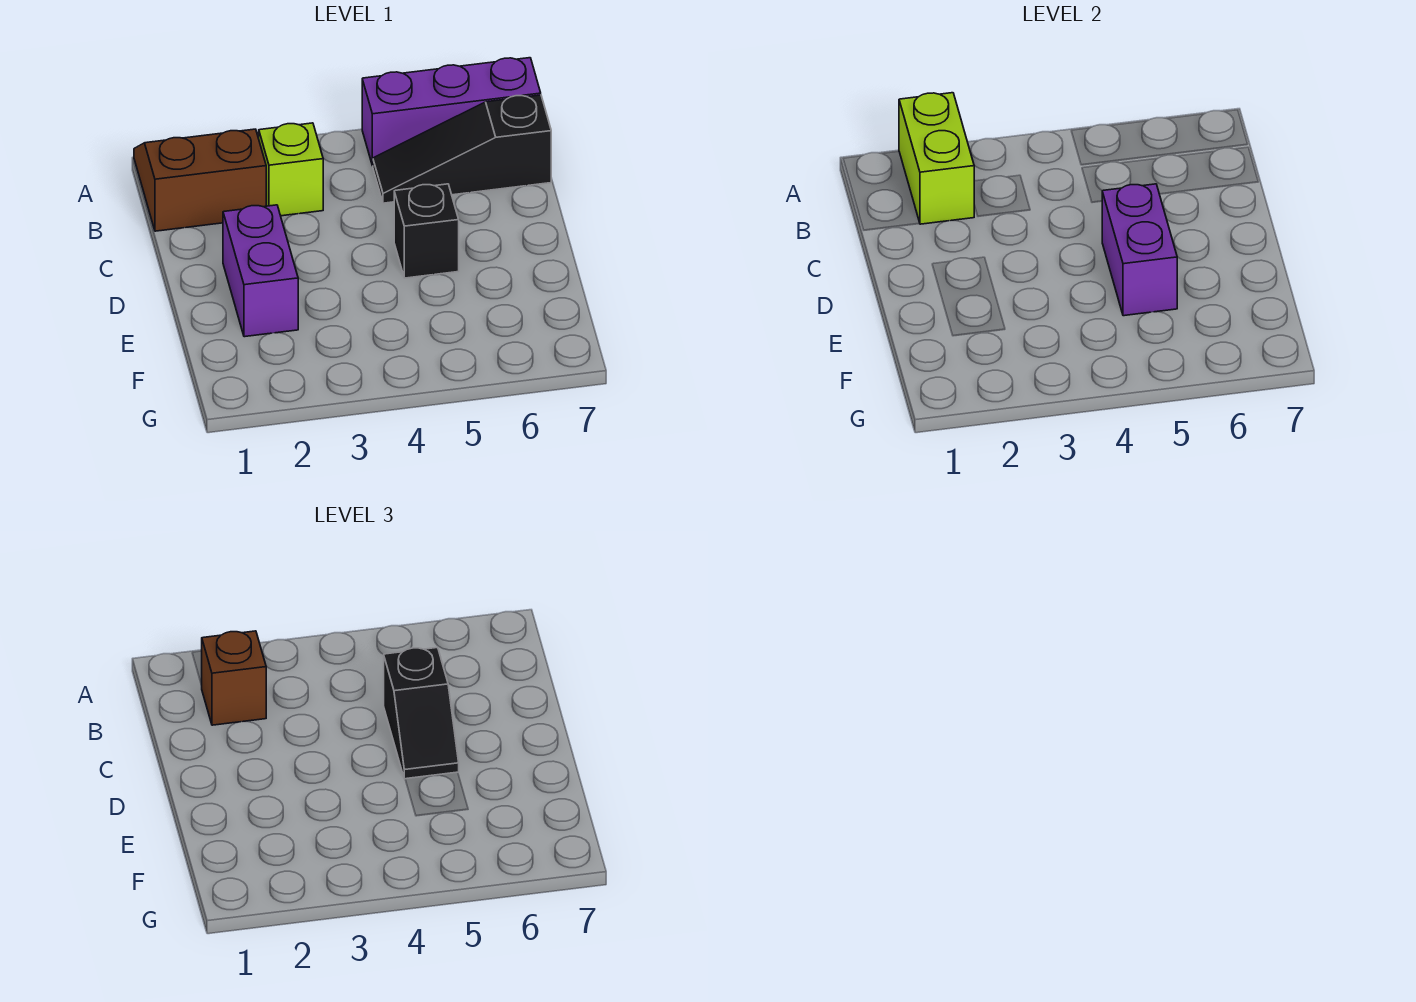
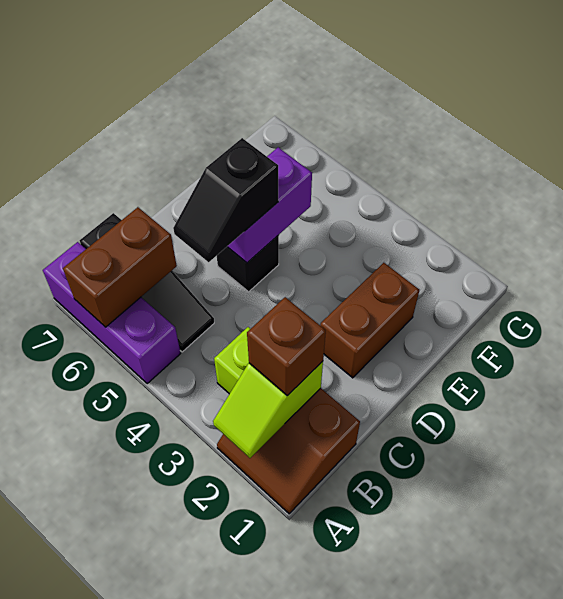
lime brick A2:B2 level 2 -> lime slope A2:B2 level 2 top B
none -> brown brick A6:B6 level 2
black slope C5:D5 level 3 top C -> black slope C5:D5 level 3 top D
purple brick D2:E2 level 1 -> brown brick D2:E2 level 1

